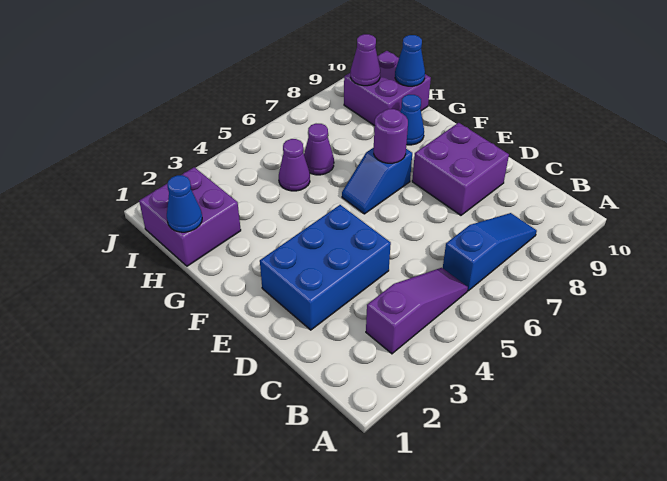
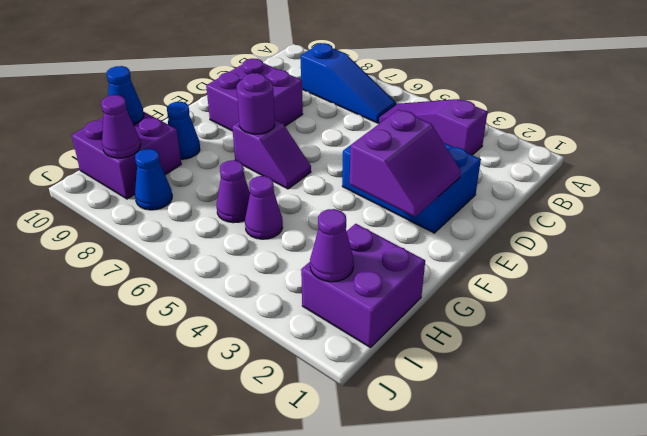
blue slope B6:B8 level 1 top 6 -> blue slope B6:B8 level 1 top 8
none -> purple slope E2:F3 level 2 top 3
blue slope F6:F7 level 1 top 7 -> purple slope F6:F7 level 1 top 7
blue cone H1 level 2 -> blue cone I8 level 1
none -> purple cone I2 level 2

